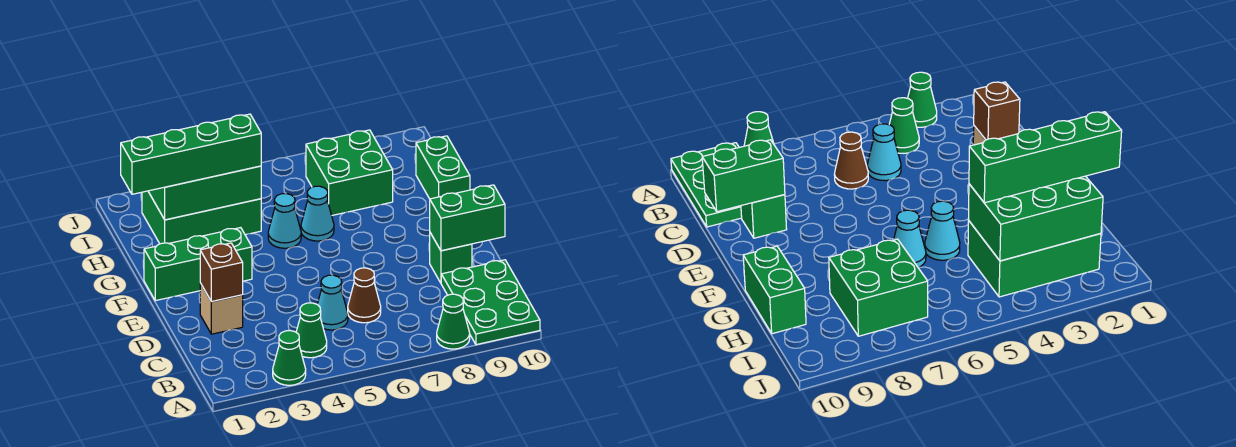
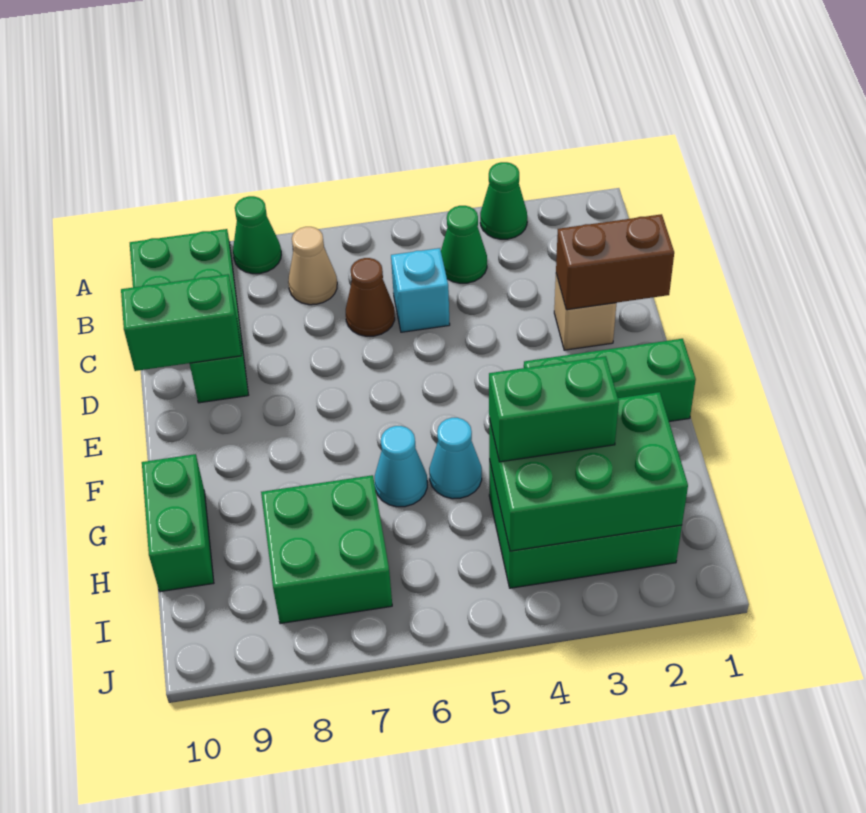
none -> tan cone B7 level 1
cyan cone C5 level 1 -> cyan brick C5 level 1
brown brick D2 level 2 -> brown brick D1:D2 level 2
green brick H1:H4 level 3 -> green brick H3:H4 level 3

